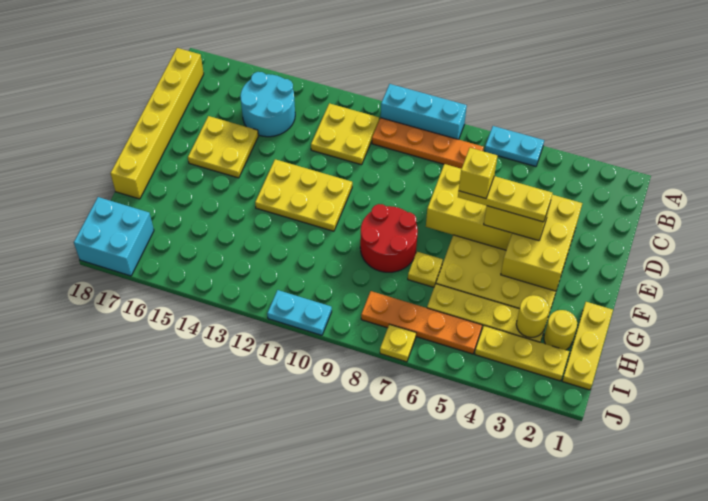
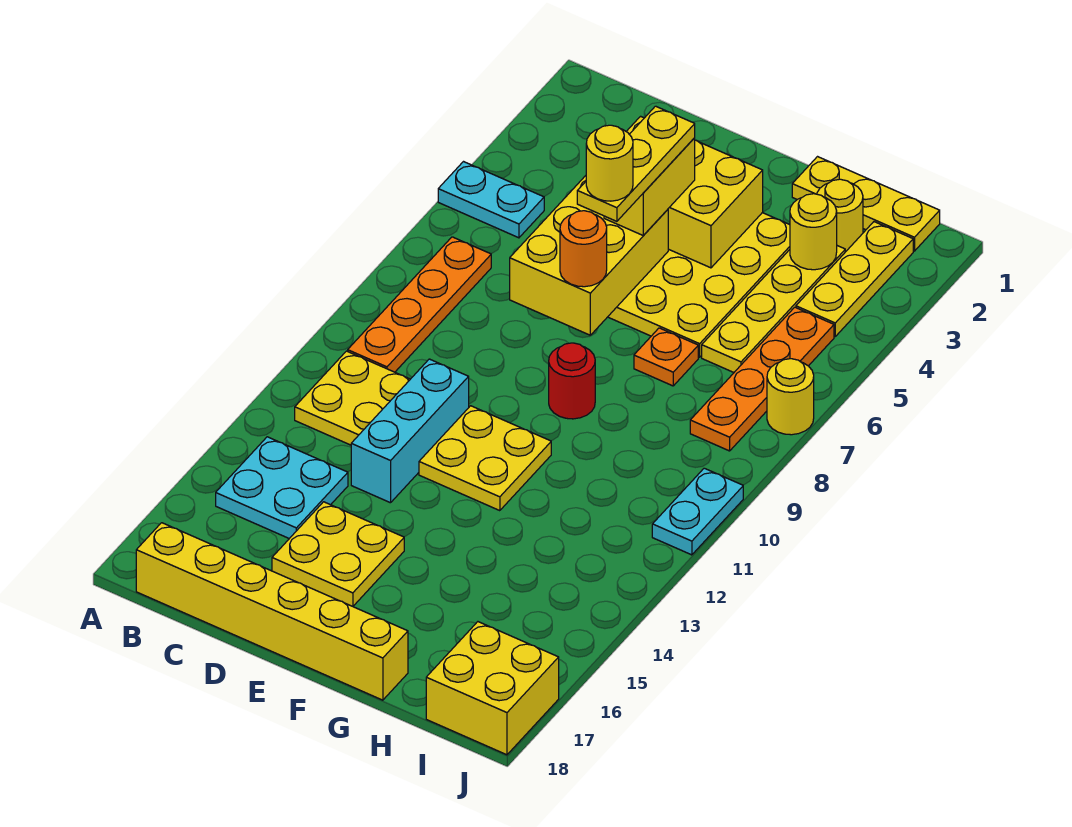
cyan plate A5:A6 level 1 -> cyan plate A5:B5 level 1
cyan brick A8:A10 level 1 -> cyan brick D11:D13 level 1
cyan round brick B14:C15 level 1 -> cyan plate B14:C15 level 1
yellow brick E6 level 5 -> yellow round brick E6 level 5
none -> orange round brick E7 level 3
yellow plate E11:F13 level 1 -> yellow plate E11:F12 level 1
red round brick F8:G9 level 1 -> red round brick F9 level 1
yellow plate G7 level 1 -> orange plate G7 level 1
cyan brick I17:J18 level 1 -> yellow brick I17:J18 level 1
yellow plate J7 level 1 -> yellow round brick J7 level 1

